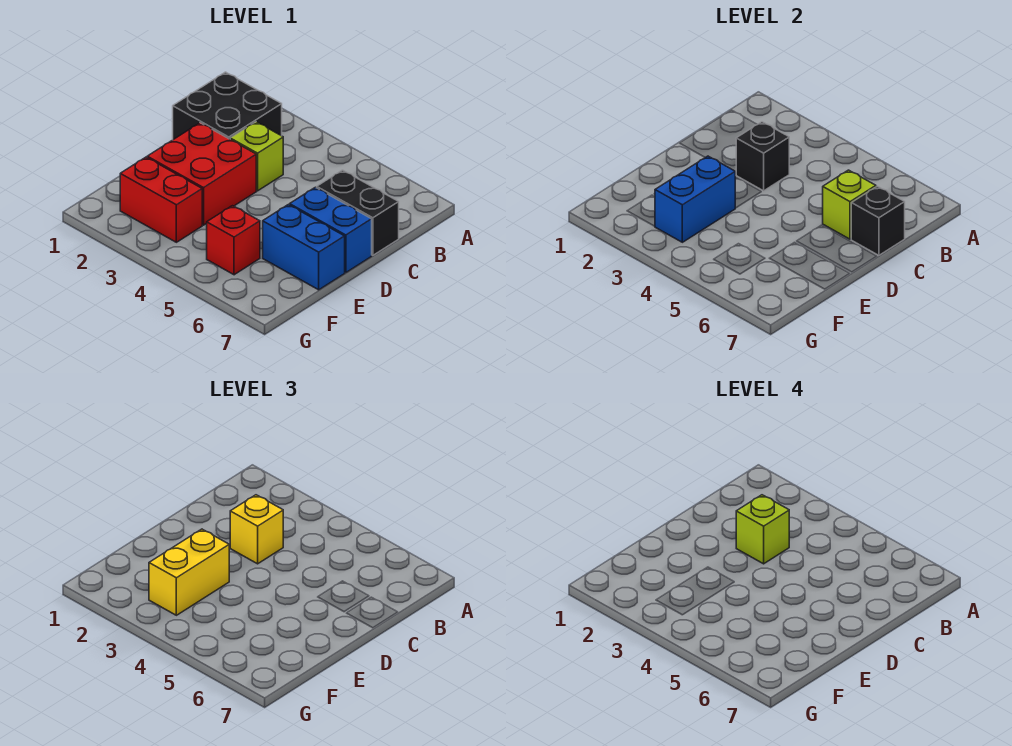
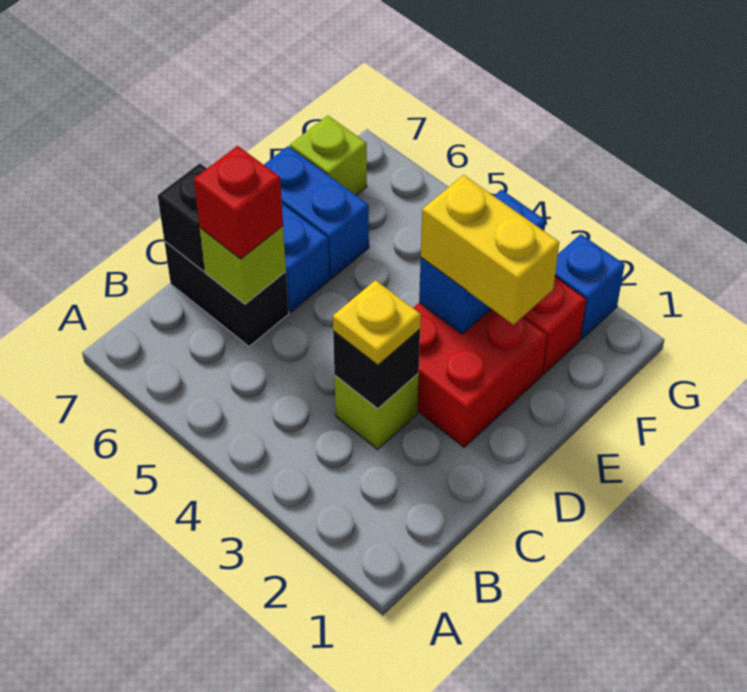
black brick B1:C2 level 1 -> none
yellow brick C3 level 3 -> yellow plate C3 level 3
lime brick C3 level 4 -> lime brick F7 level 1
yellow brick E3:F3 level 3 -> yellow brick E2:E3 level 3
red brick F5 level 1 -> red brick C6 level 3
none -> blue brick G2 level 1

